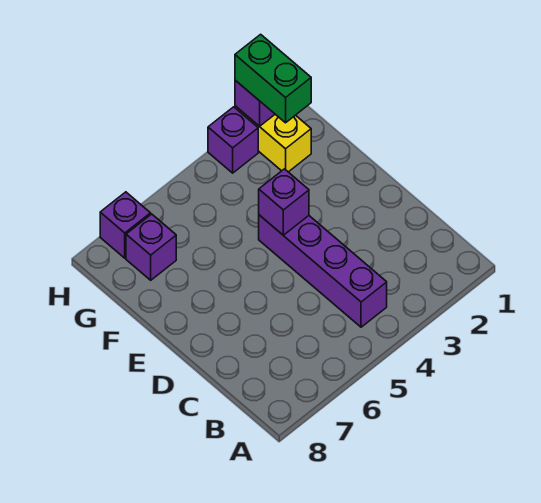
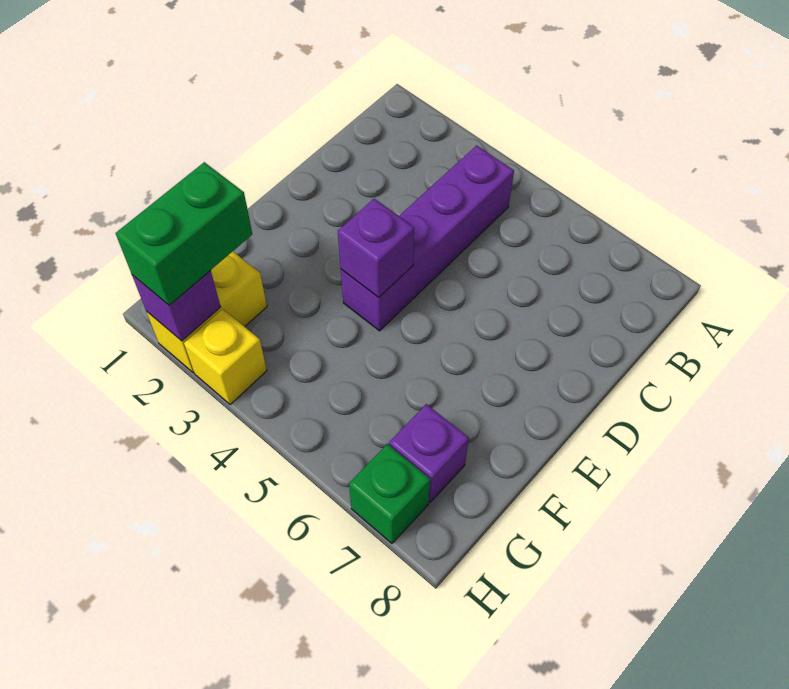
purple brick H3 level 1 -> yellow brick H3 level 1
purple brick H7 level 1 -> green brick H7 level 1

